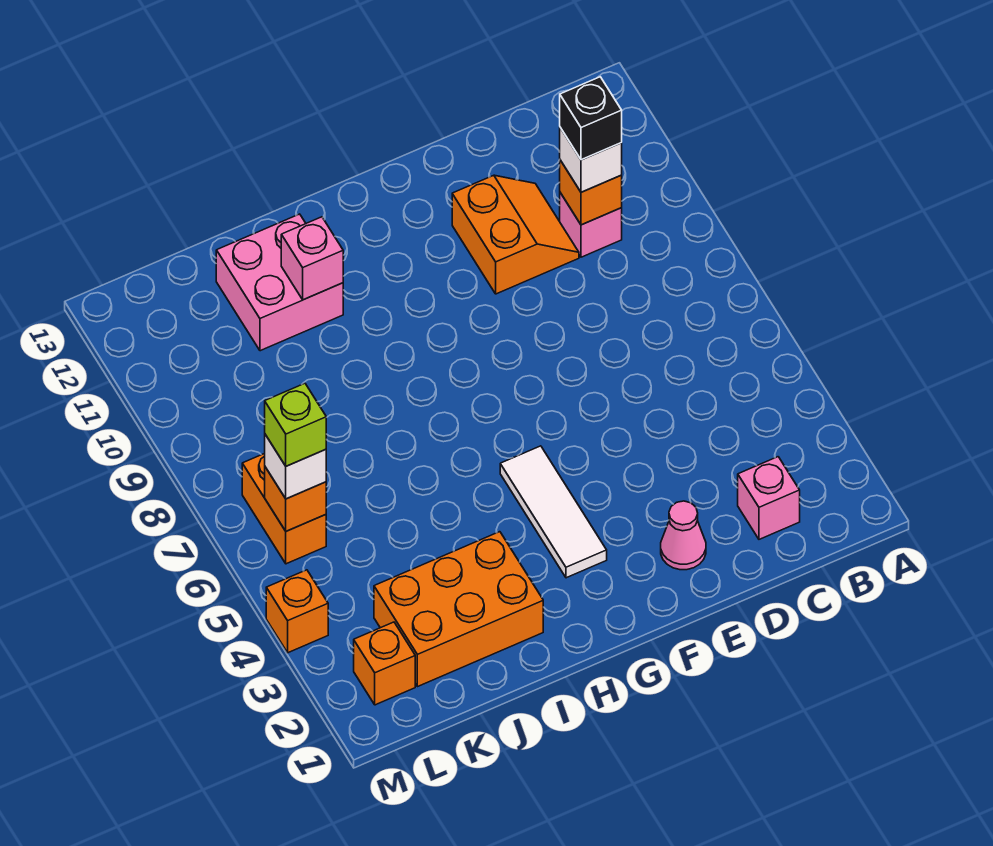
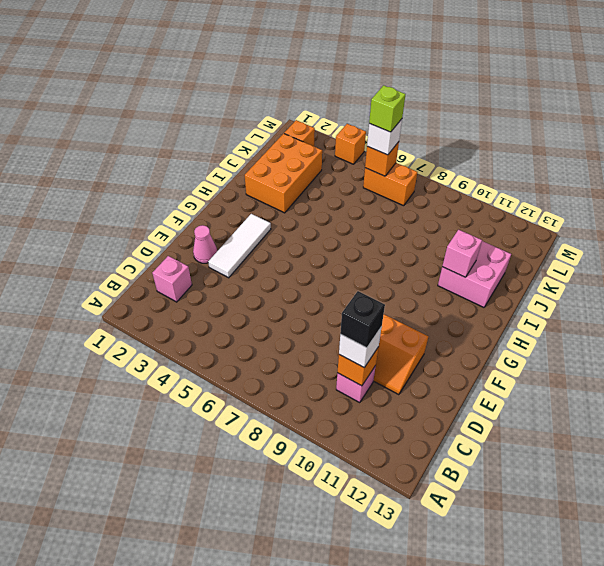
white tile G3:G5 level 1 -> white tile E3:G3 level 1

